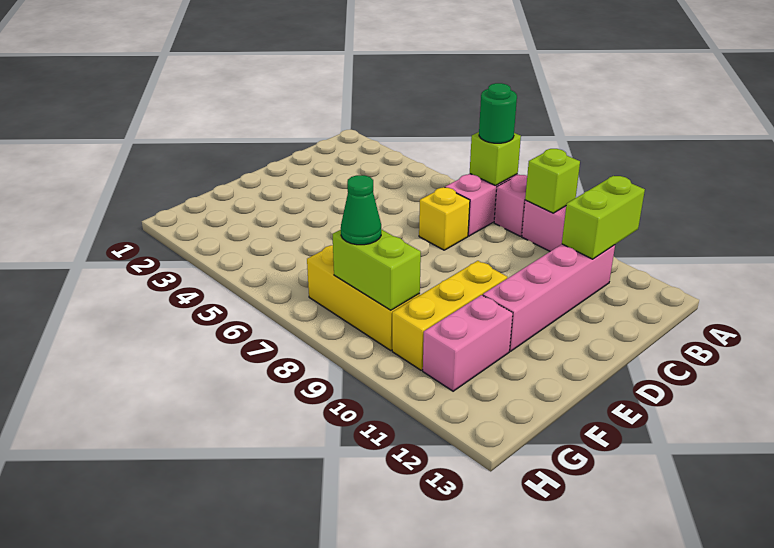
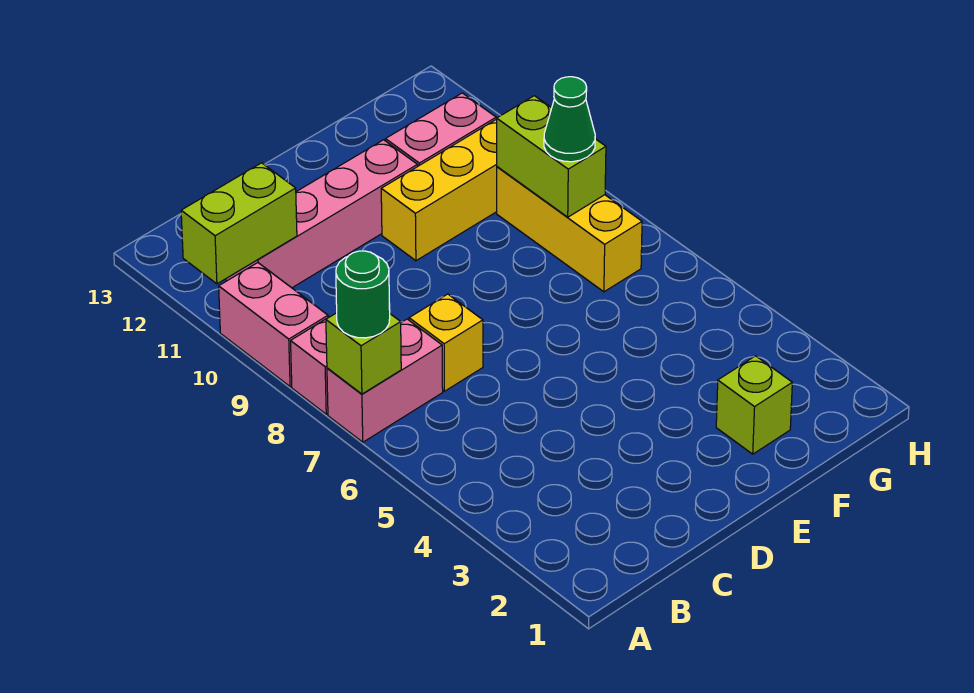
lime brick A9 level 2 -> lime brick F2 level 1

